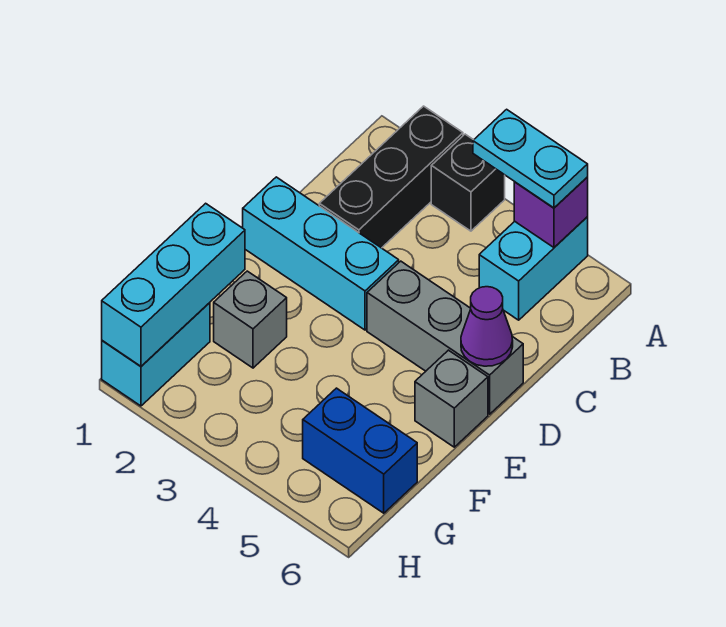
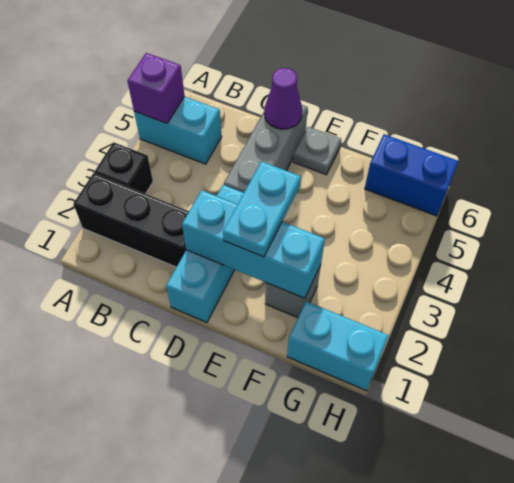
cyan plate A4:A5 level 3 -> cyan plate E2:E3 level 3
grey brick E6 level 1 -> grey plate E6 level 1
cyan brick F1:H1 level 2 -> cyan brick D2:F2 level 2
blue brick G5:G6 level 1 -> blue brick G6:H6 level 1

